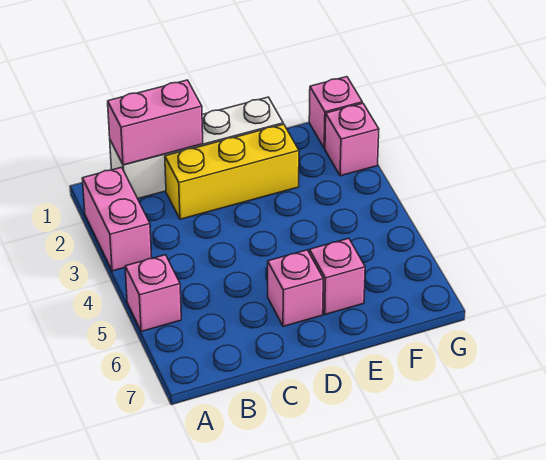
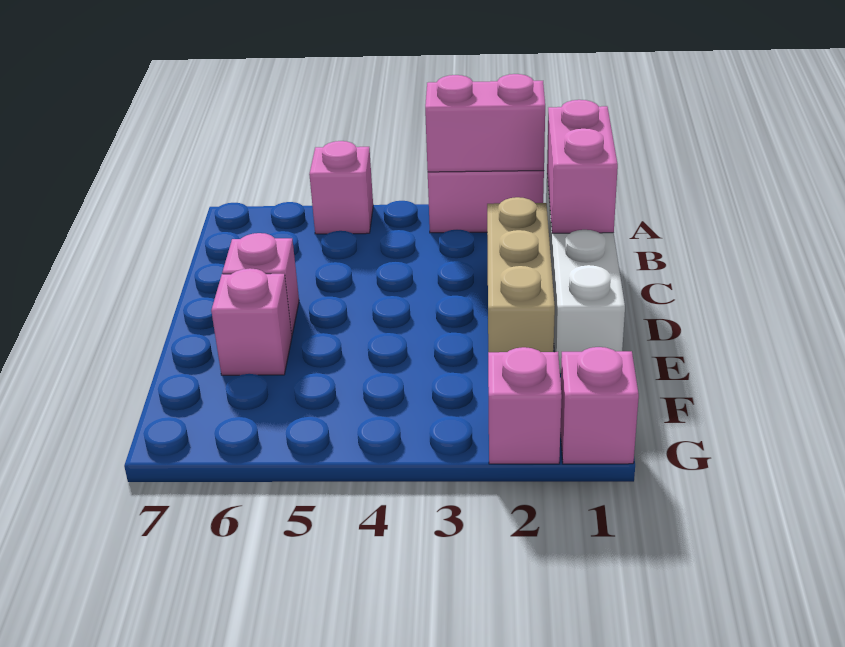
none -> pink brick A2:A3 level 2
yellow brick C2:E2 level 1 -> tan brick C2:E2 level 1

